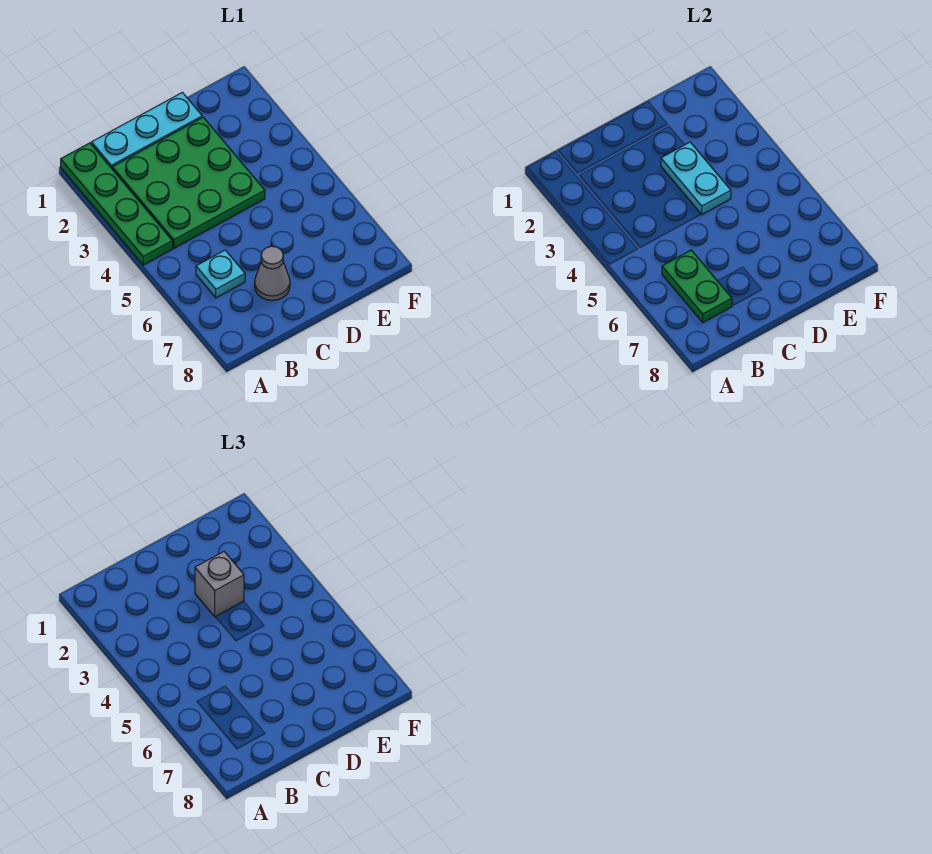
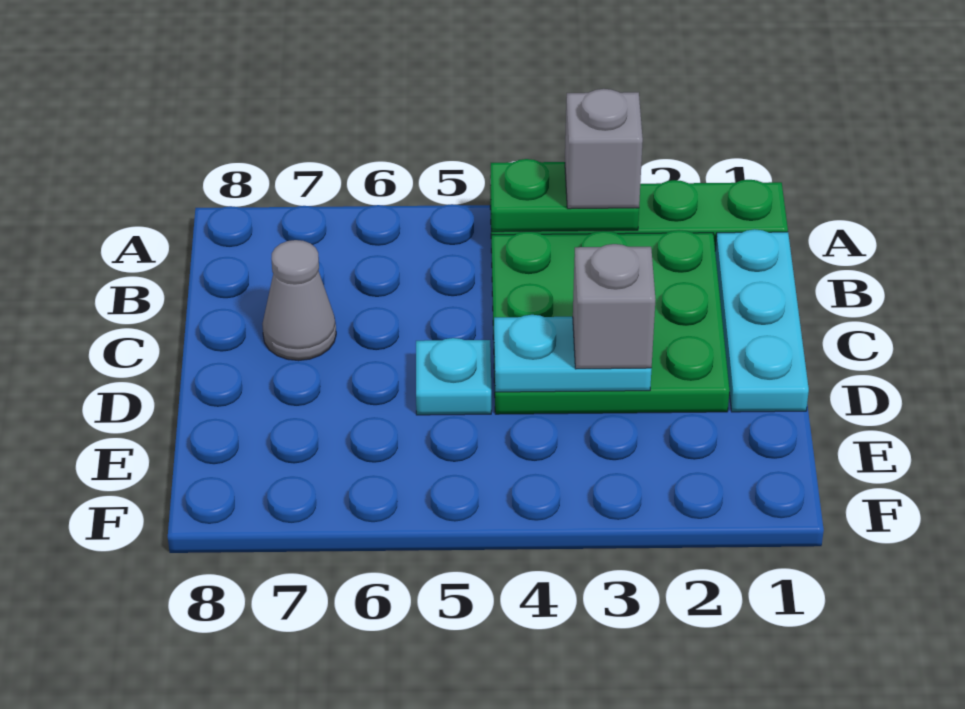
none -> grey brick A3 level 3
cyan plate B6 level 1 -> cyan plate D5 level 1
green plate B6:B7 level 2 -> green plate A3:A4 level 2

